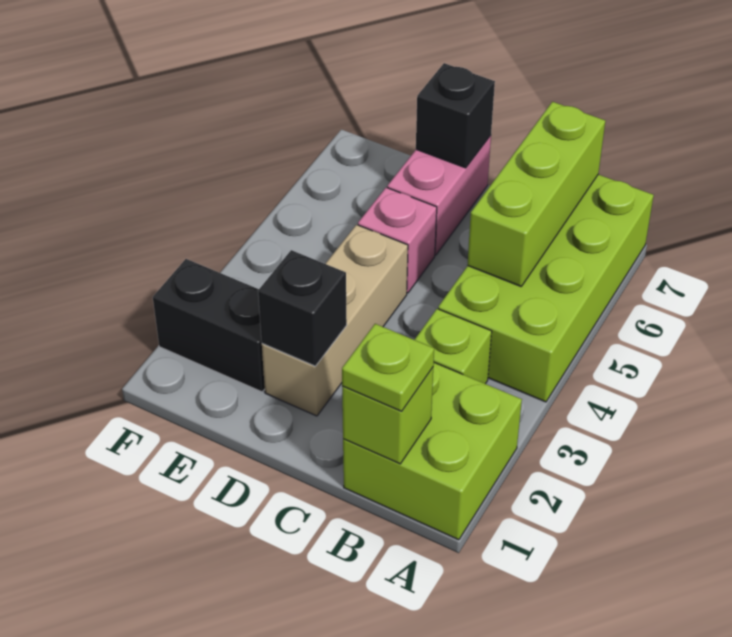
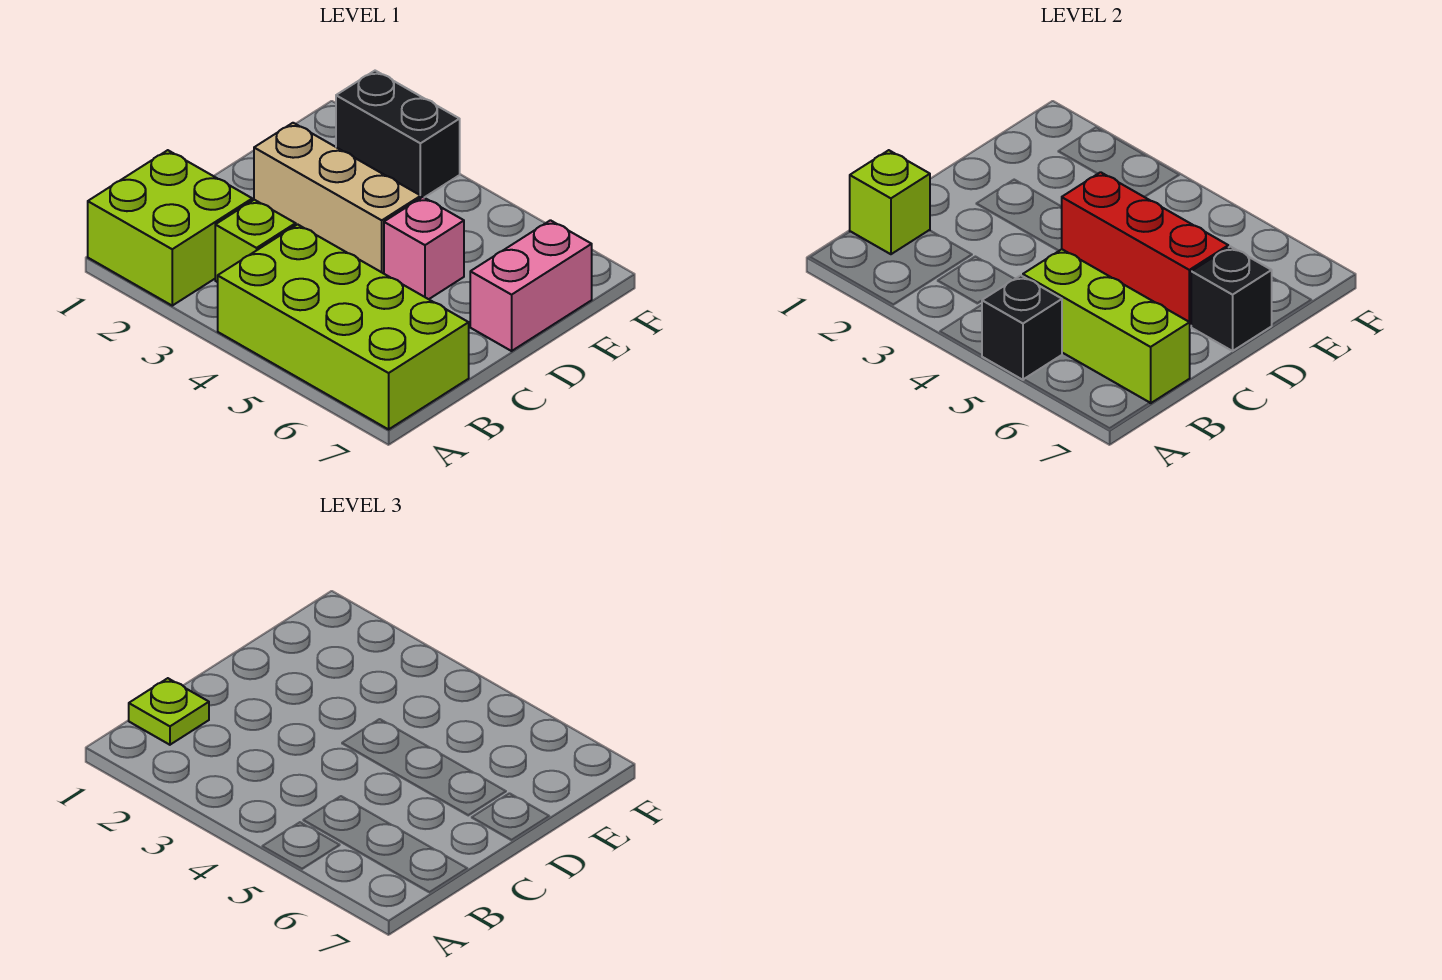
black brick D2 level 2 -> black brick A5 level 2
none -> red brick D4:D6 level 2
pink brick D6:D7 level 1 -> pink brick D7:E7 level 1
black brick E2:F2 level 1 -> black brick F2:F3 level 1

